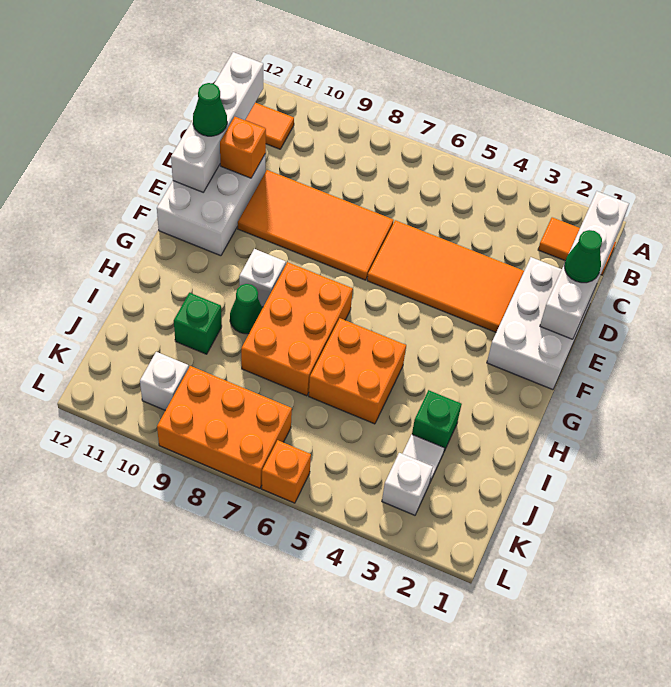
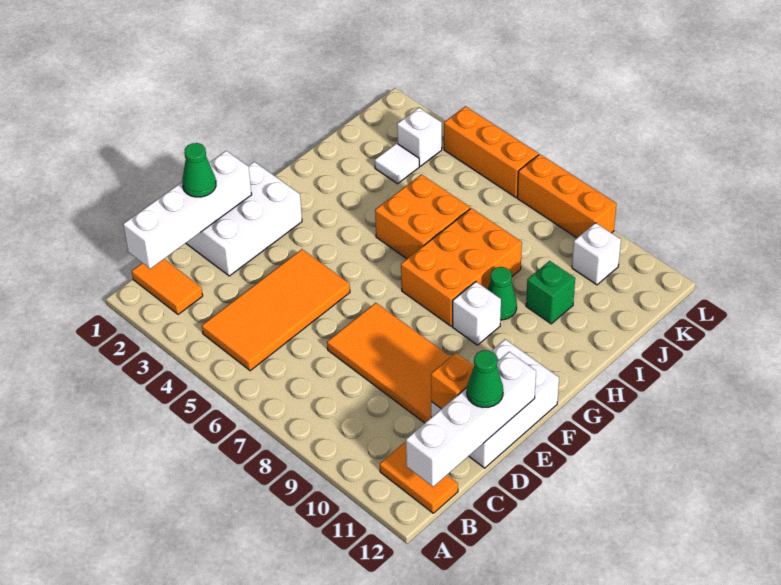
orange tile D3:E6 level 1 -> orange tile B4:E5 level 1
green brick I3 level 1 -> none
orange brick K7:L9 level 1 -> orange brick L7:L9 level 1
orange brick L6 level 1 -> orange brick L4:L6 level 1

